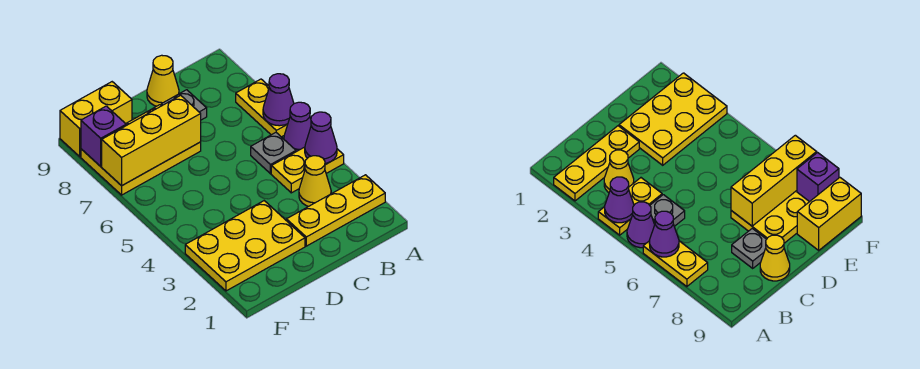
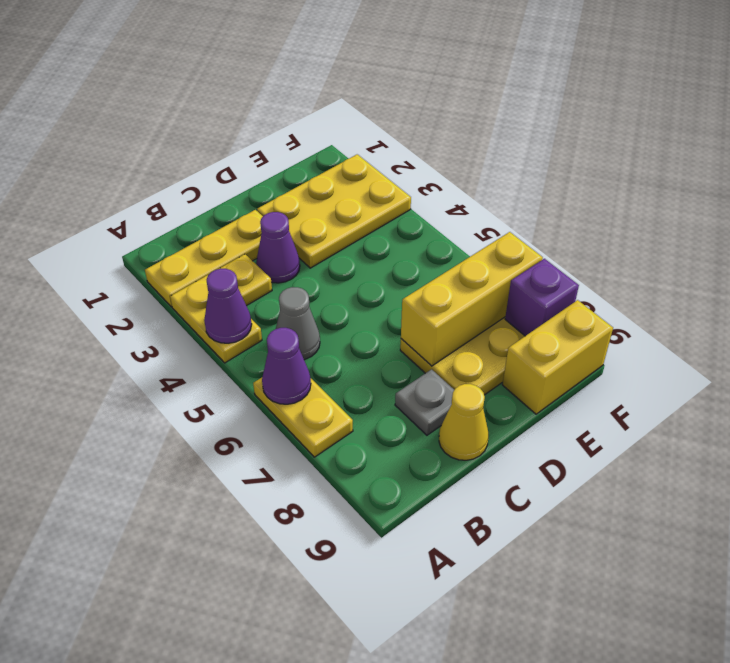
yellow plate A4:B4 level 1 -> yellow plate A3:A4 level 1
purple cone A5 level 1 -> purple cone C3 level 1
yellow cone B3 level 1 -> yellow plate B3 level 1
grey plate B5 level 1 -> grey cone B5 level 1

